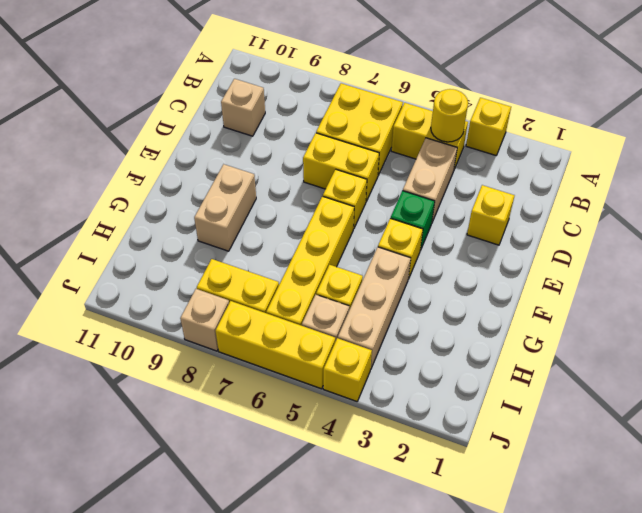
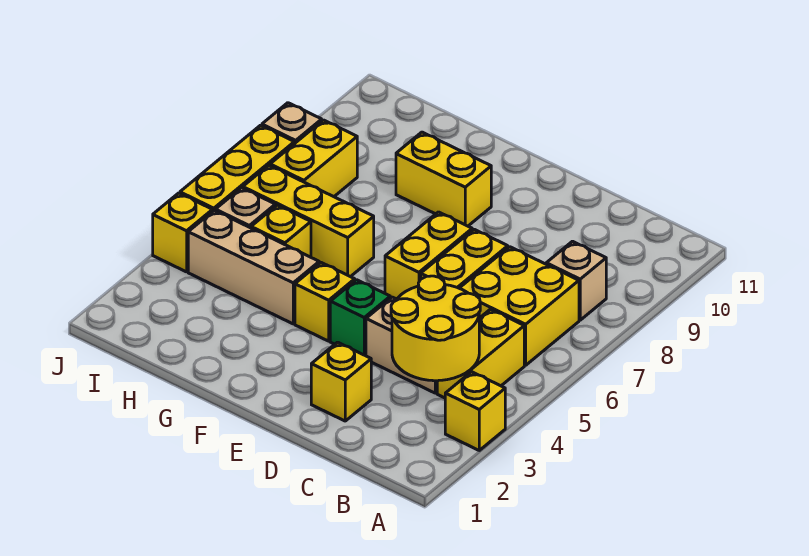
yellow round brick B4 level 2 -> yellow round brick B3:C4 level 2
tan brick C10 level 1 -> tan brick B8 level 1
yellow brick E6 level 1 -> yellow brick E6:E7 level 1
yellow brick F6:I6 level 1 -> yellow brick G6:I6 level 1
tan brick F9:G9 level 1 -> yellow brick F9:G9 level 1

